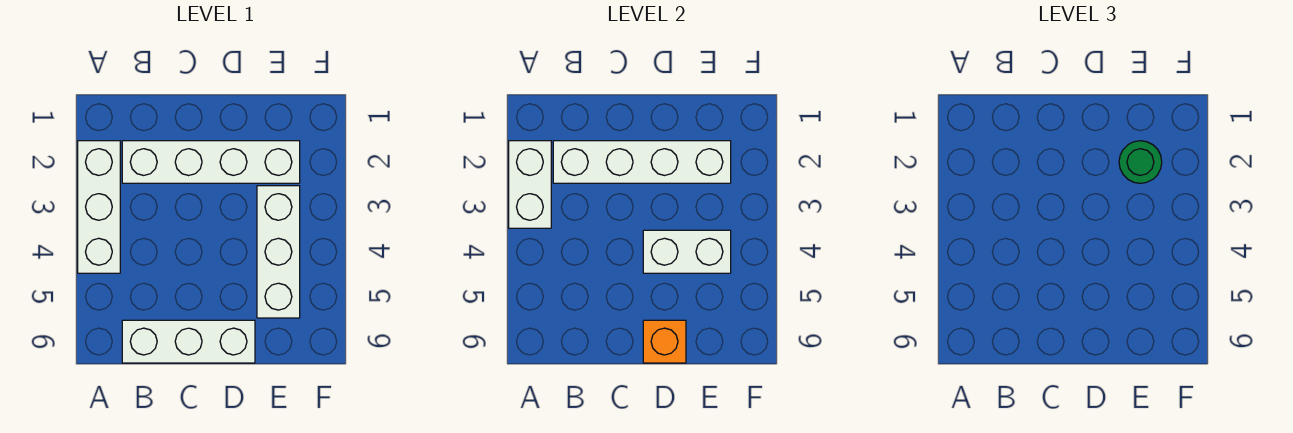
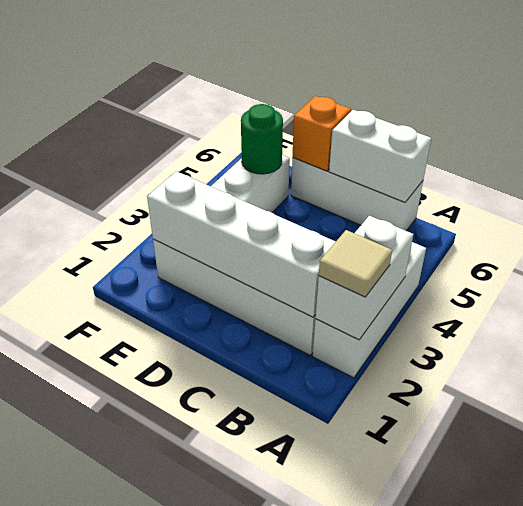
none -> tan tile A2 level 3
white brick D4:E4 level 2 -> white brick B6:C6 level 2
green round brick E2 level 3 -> green round brick E5 level 2

